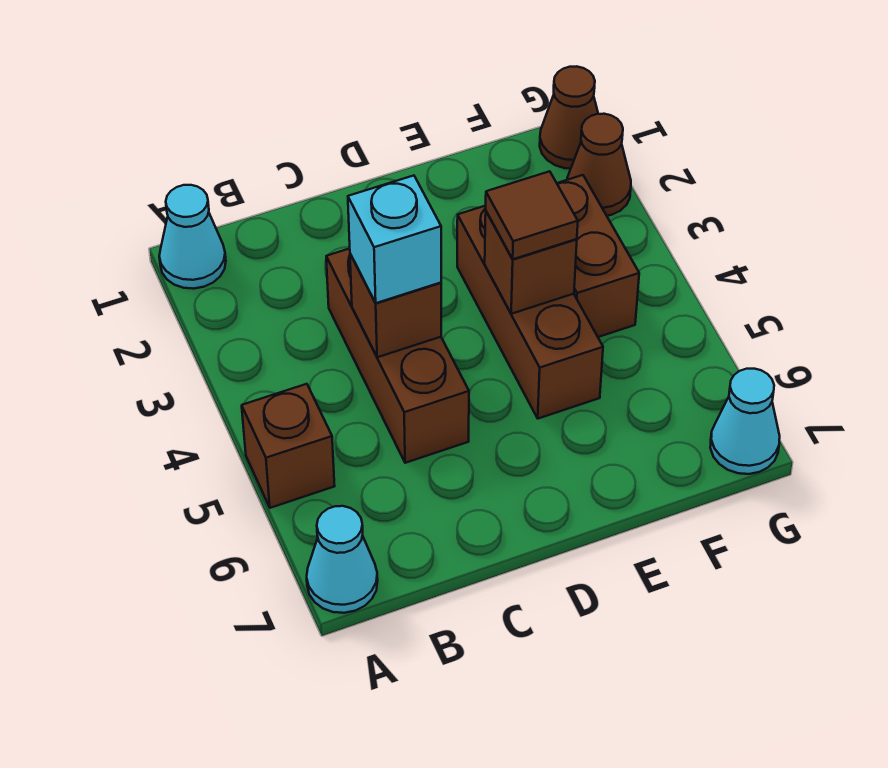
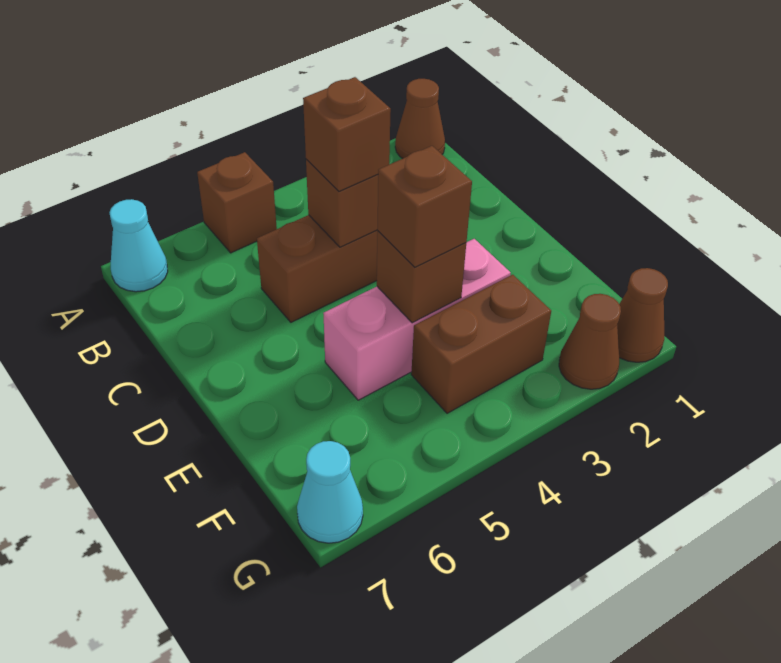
cyan cone A1 level 1 -> brown cone A1 level 1
cyan brick C4 level 3 -> brown brick C4 level 3
brown brick E3:E5 level 1 -> pink brick E3:E5 level 1
brown tile E4 level 3 -> brown brick E4 level 3

